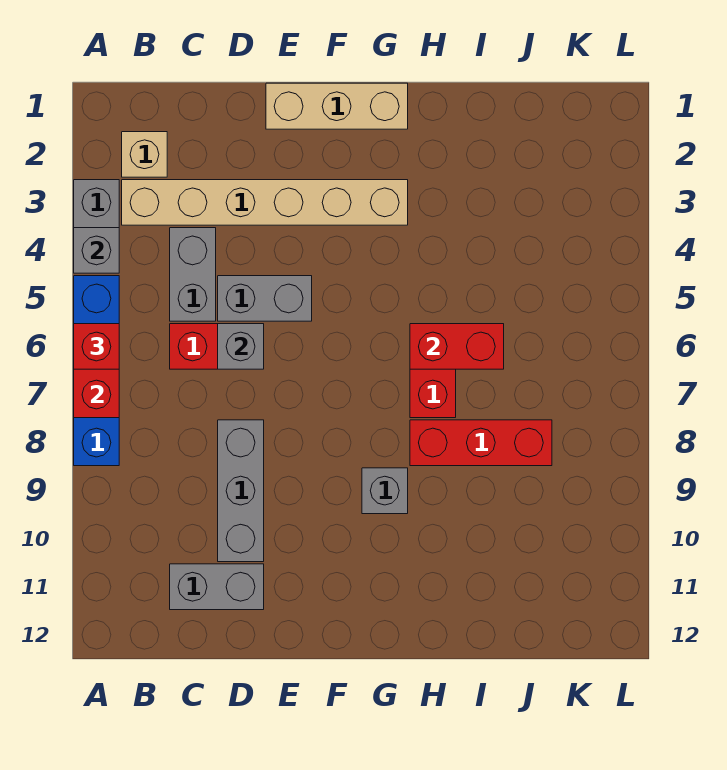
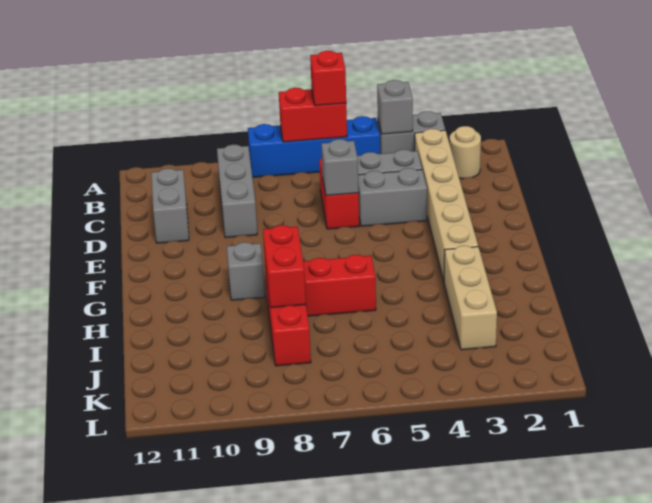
tan brick B2 level 1 -> tan round brick B2 level 1
grey brick D5:E5 level 1 -> grey brick D4:D5 level 1
grey brick D8:D10 level 1 -> grey brick B9:D9 level 1
tan brick E1:G1 level 1 -> tan brick H3:J3 level 1
red brick H6:I6 level 2 -> red brick H8:I8 level 2

